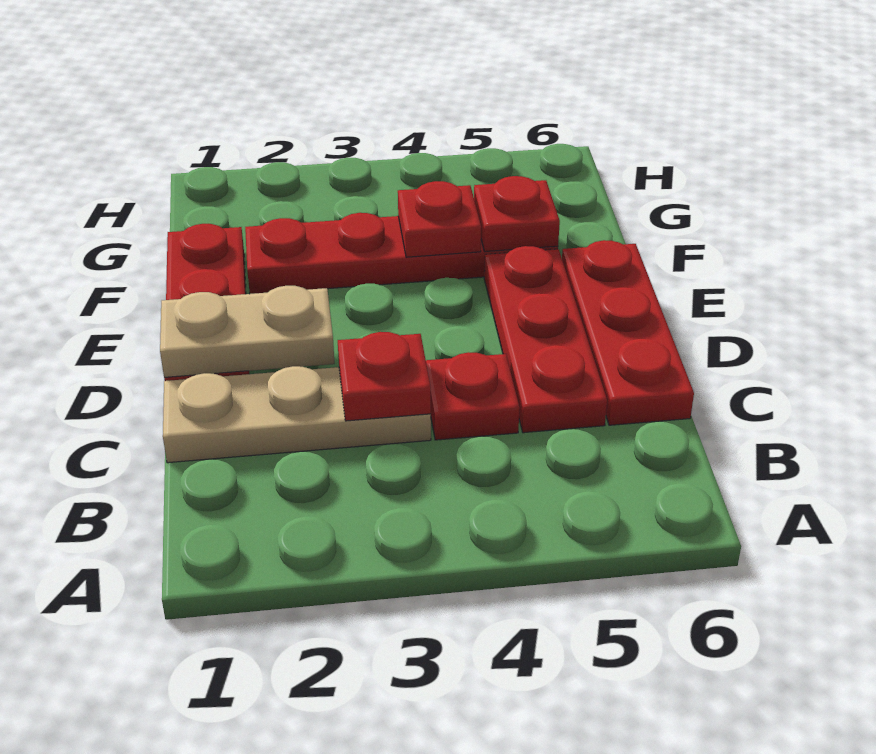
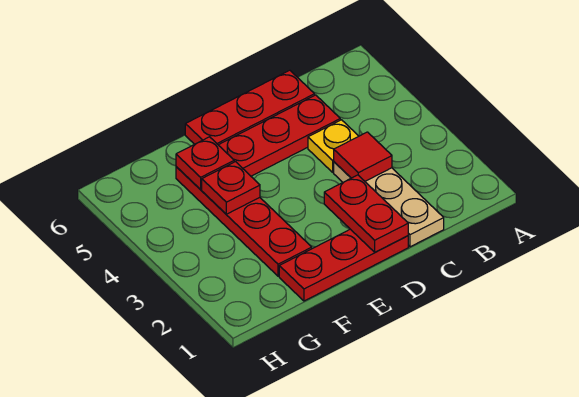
red plate C3 level 2 -> red tile C3 level 2
red plate C4 level 1 -> yellow plate C4 level 1
tan plate D1:D2 level 2 -> red plate D1:D2 level 2

